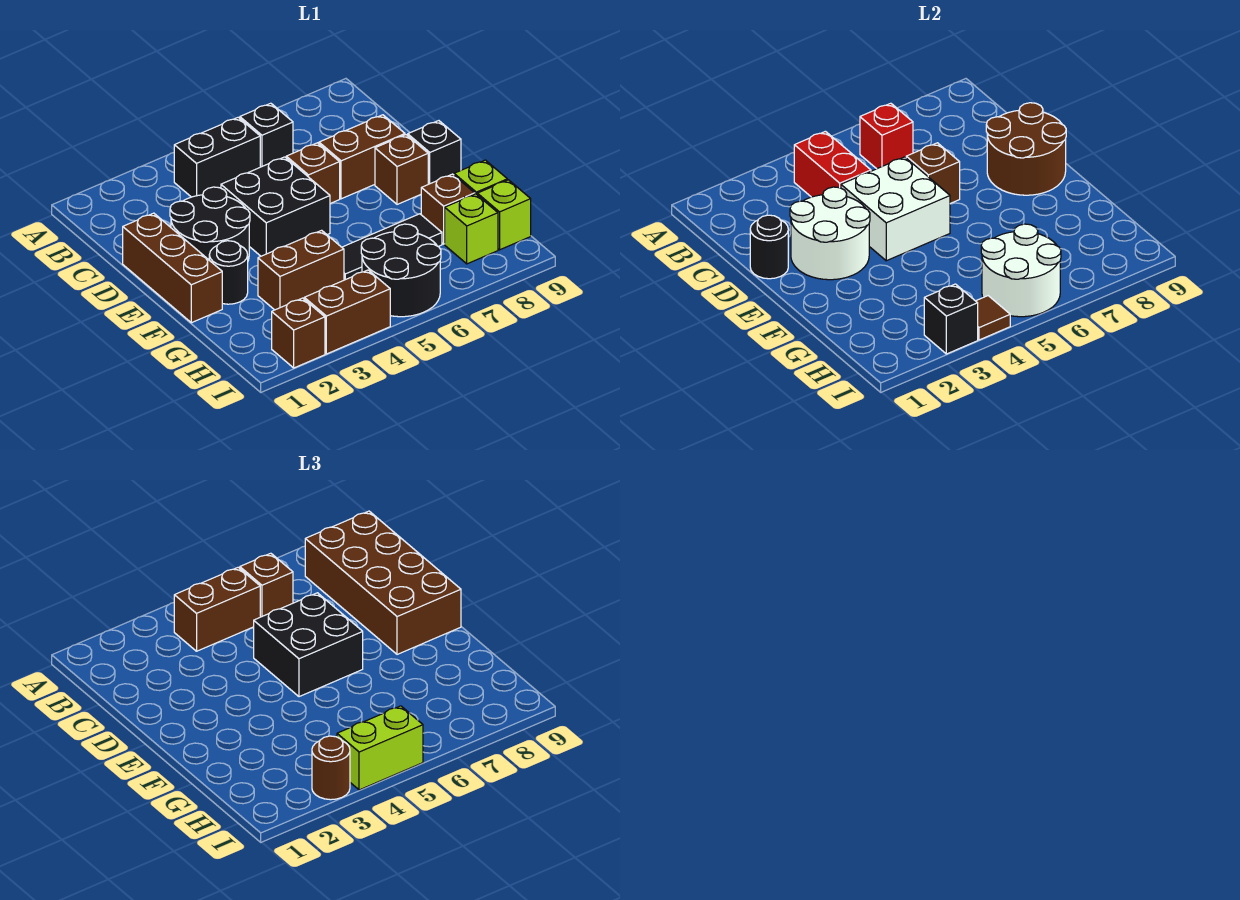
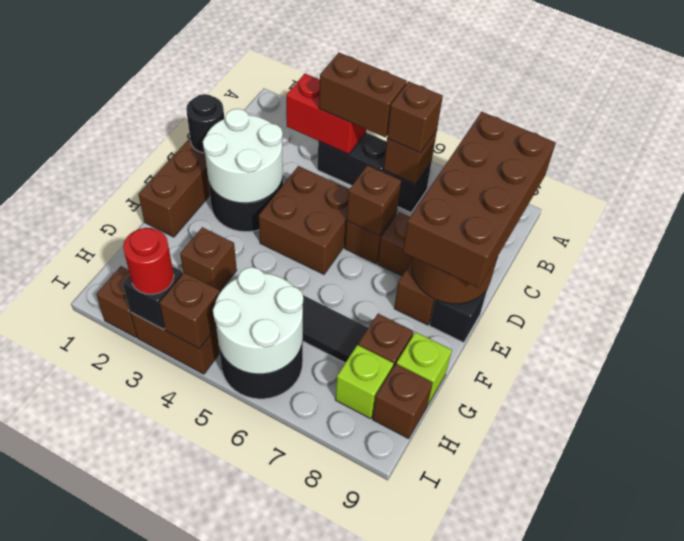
red brick B4:C4 level 2 -> red brick B3:B4 level 2
red brick B6 level 2 -> brown brick B6 level 2
black brick D4:E5 level 1 -> brown brick D4:E5 level 1
white brick D4:E5 level 2 -> none
black brick D5:E6 level 3 -> none
black round brick F2 level 1 -> none
brown brick G3:G4 level 1 -> brown brick G3 level 1
lime brick H9 level 1 -> brown brick H9 level 1
brown round brick I3 level 3 -> red round brick I3 level 3
brown tile I4 level 2 -> brown brick I4 level 2
lime brick I4:I5 level 3 -> none

